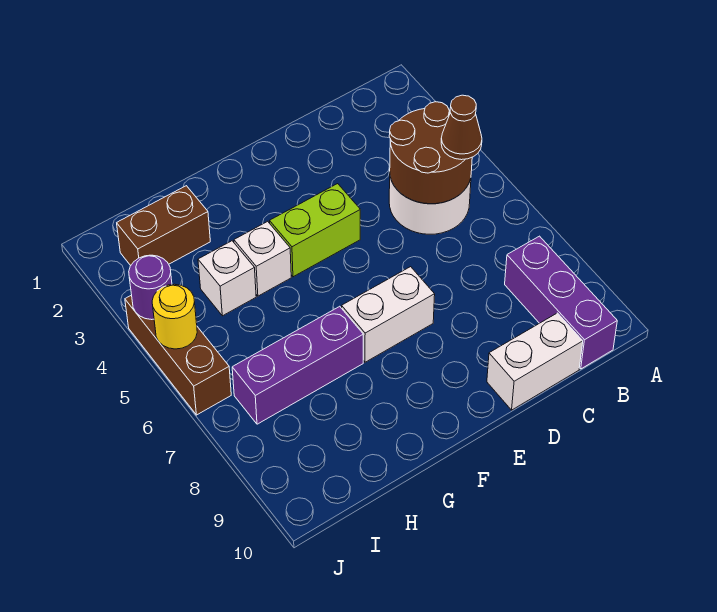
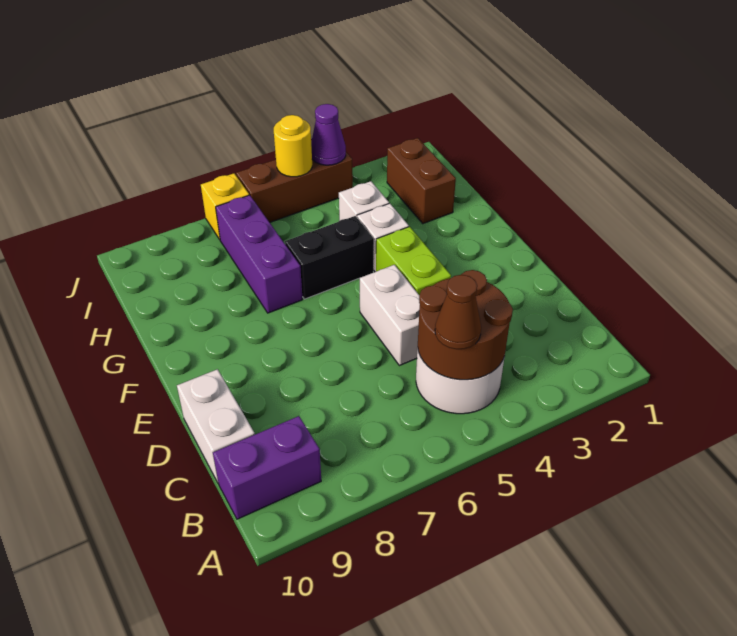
purple brick B8:B10 level 1 -> purple brick B9:B10 level 1
white brick E7:F7 level 1 -> white brick D5:E5 level 1
none -> black brick G5:G6 level 1
purple round brick J4 level 2 -> purple cone J4 level 2
none -> yellow brick J7 level 1

